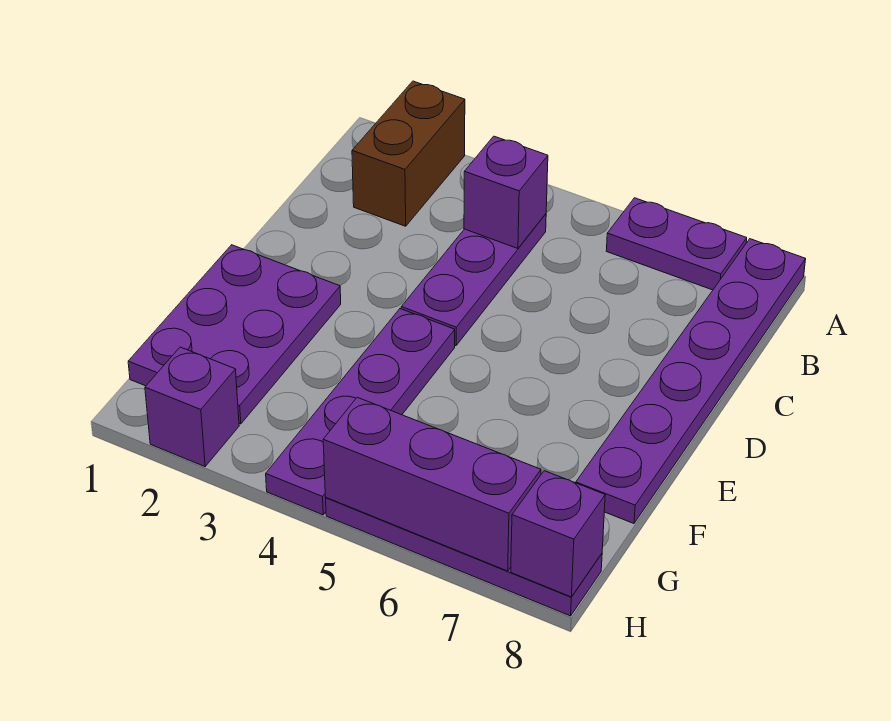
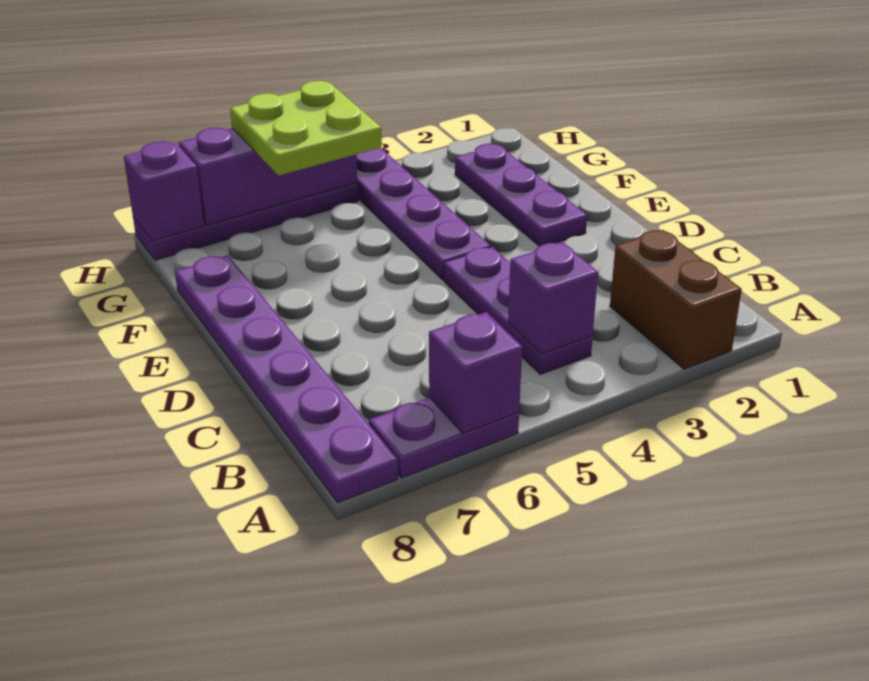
purple plate E1:G2 level 1 -> purple plate E2:G2 level 1
none -> lime plate G5:H6 level 3
purple brick H2 level 1 -> purple brick A6 level 2

